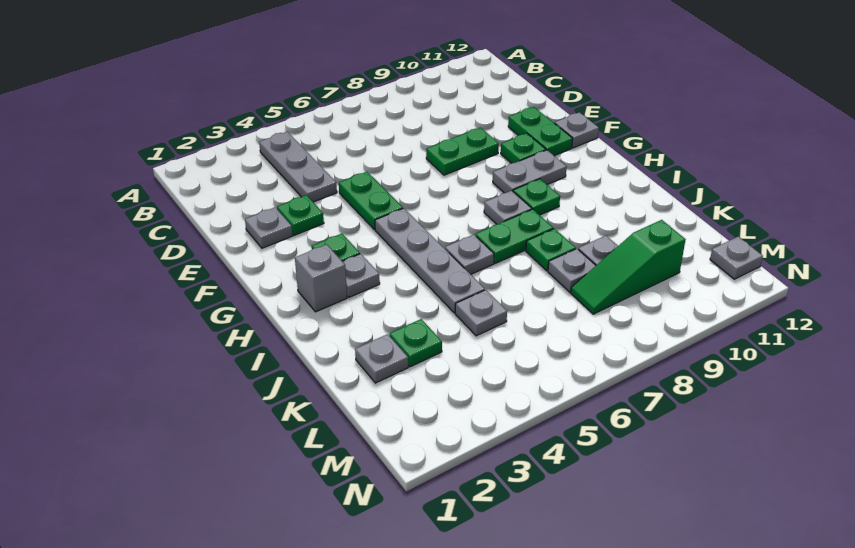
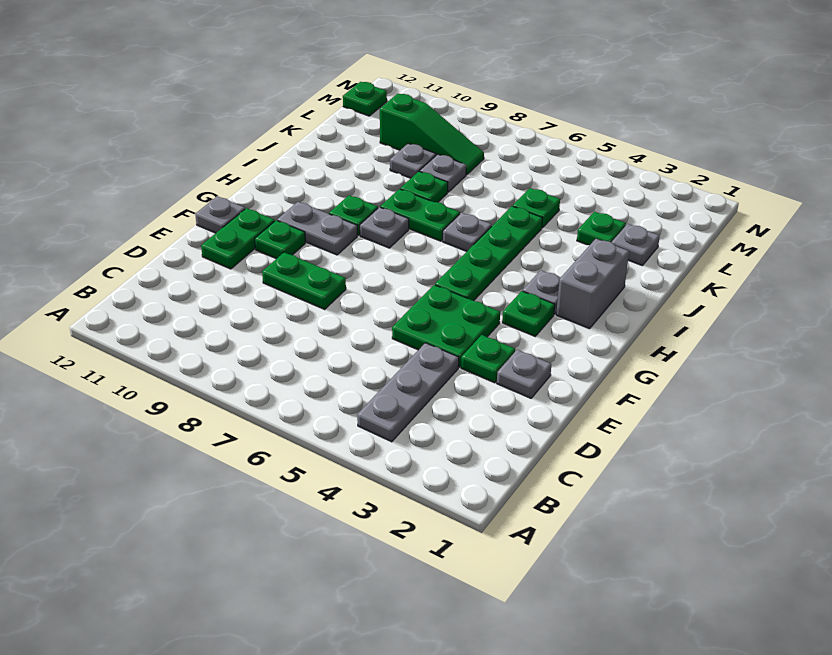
green plate E5:F5 level 1 -> green plate E4:F5 level 1
grey plate G5:J5 level 1 -> green plate G5:J5 level 1
grey brick H2 level 1 -> grey brick H2:I2 level 1
grey plate K5 level 1 -> green plate K5 level 1
grey plate M12 level 1 -> green plate M12 level 1

